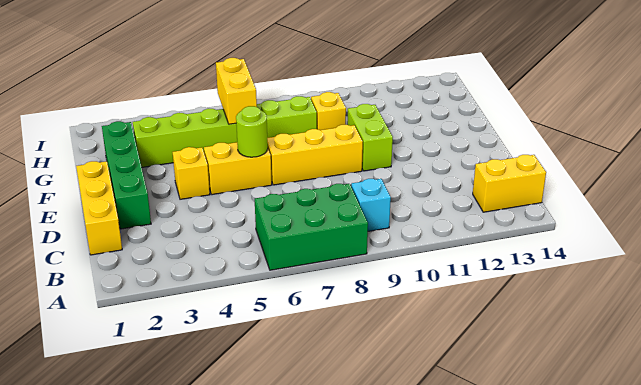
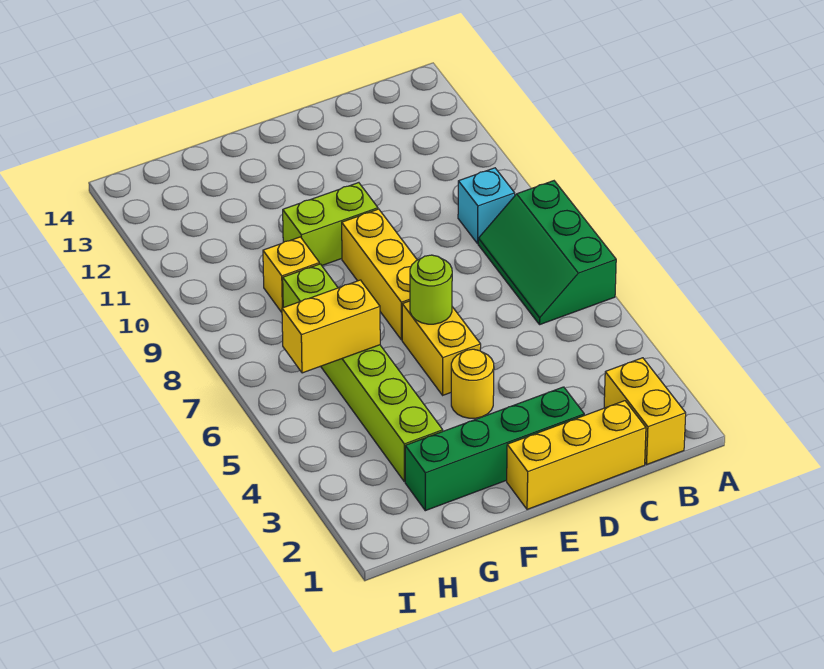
green brick A6:B8 level 1 -> green slope A6:B8 level 1 top A
yellow brick B13:B14 level 1 -> yellow brick B1:B2 level 1
yellow brick E4 level 1 -> yellow round brick E4 level 1

